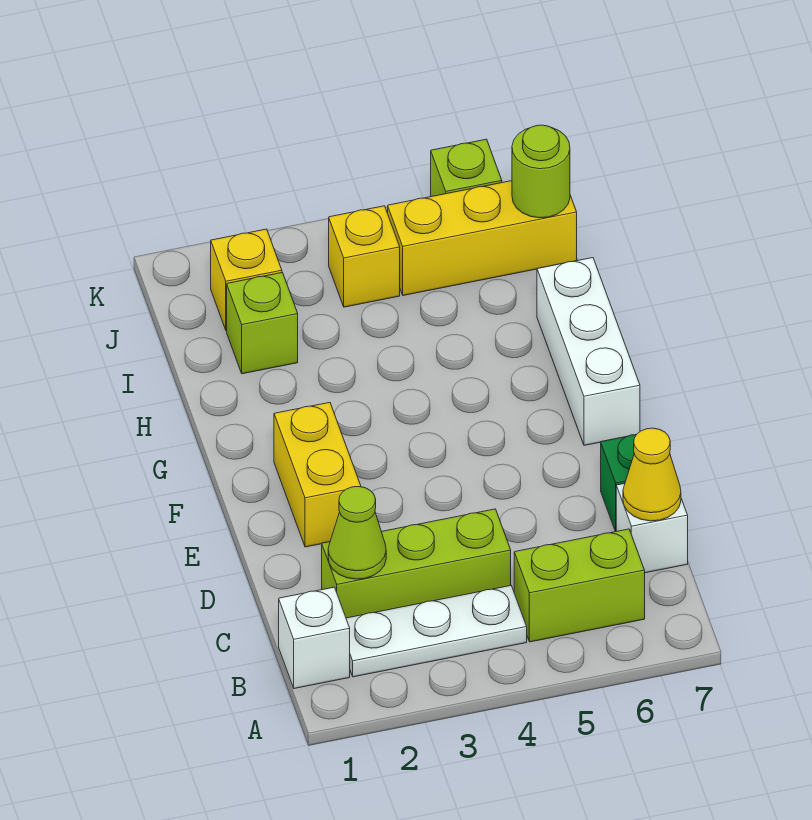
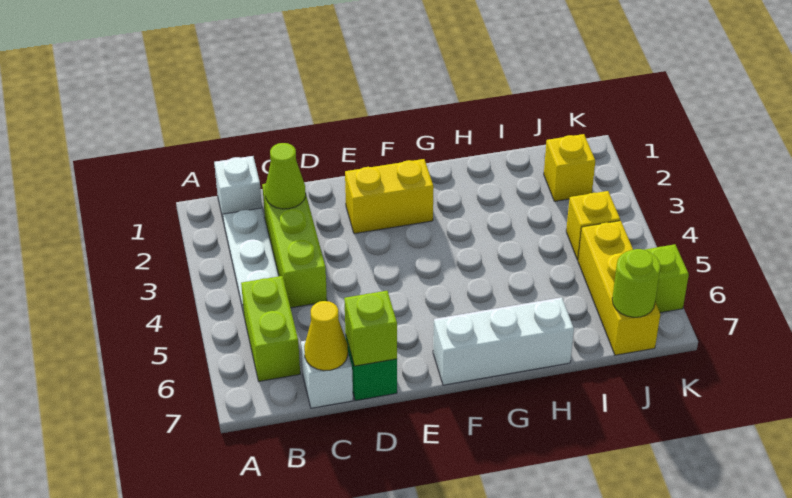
lime brick I2 level 1 -> lime brick D7 level 2

